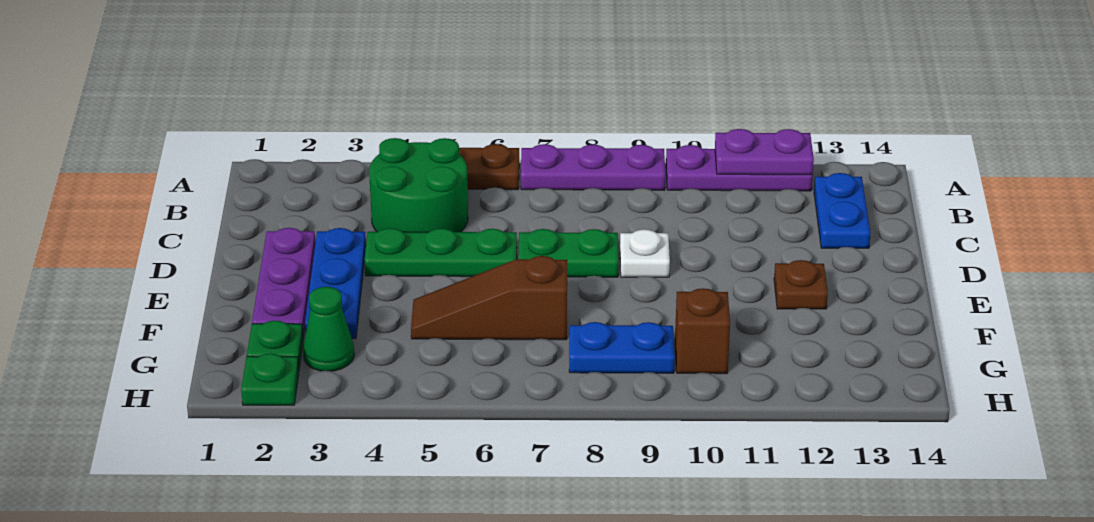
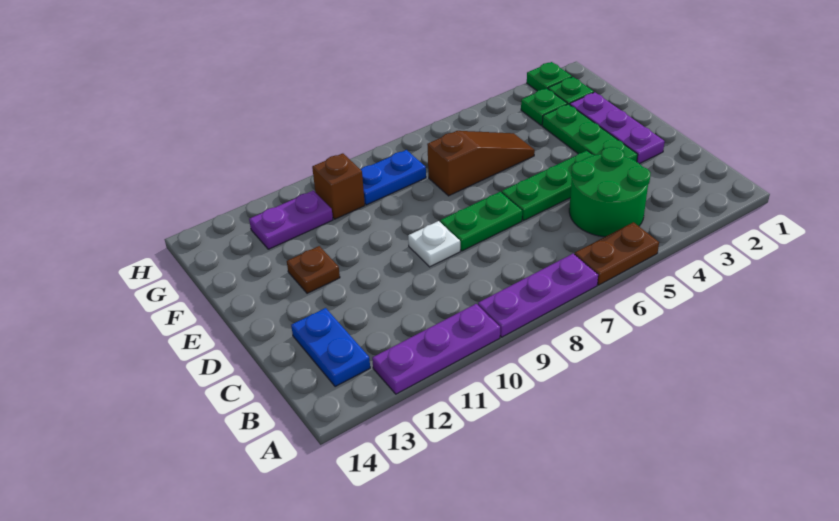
purple plate A11:A12 level 2 -> purple plate G11:G12 level 1
blue plate D3:F3 level 1 -> green plate D3:F3 level 1
green cone G3 level 1 -> green plate G3 level 1

